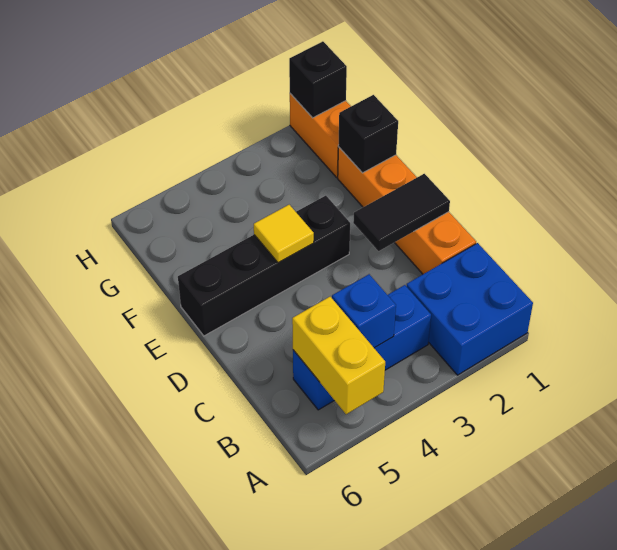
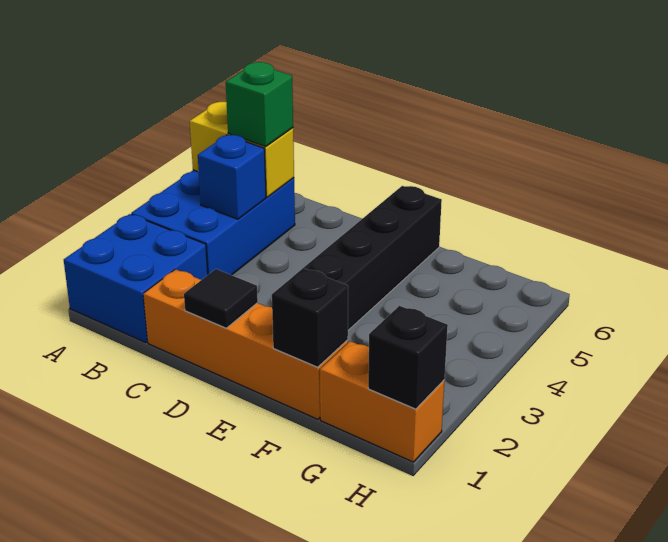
blue brick B3:B5 level 1 -> blue brick A3:B5 level 1
none -> green brick B5 level 3
black tile D1:D2 level 2 -> black tile D1 level 2
yellow tile E4 level 2 -> none

